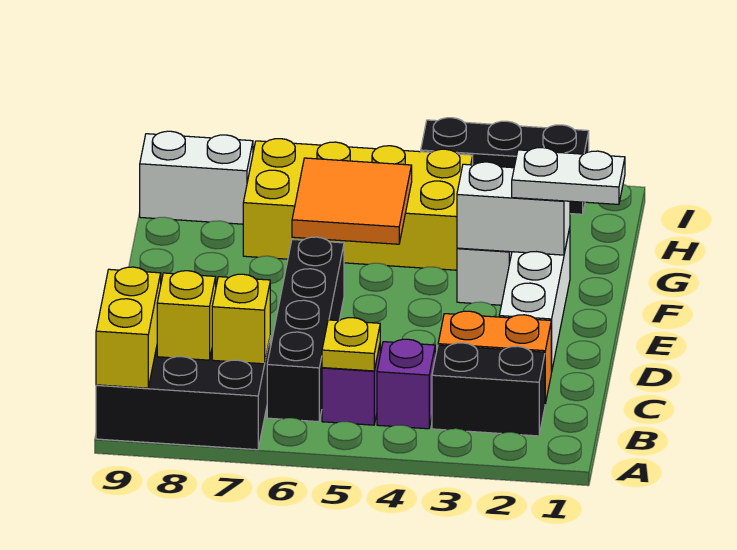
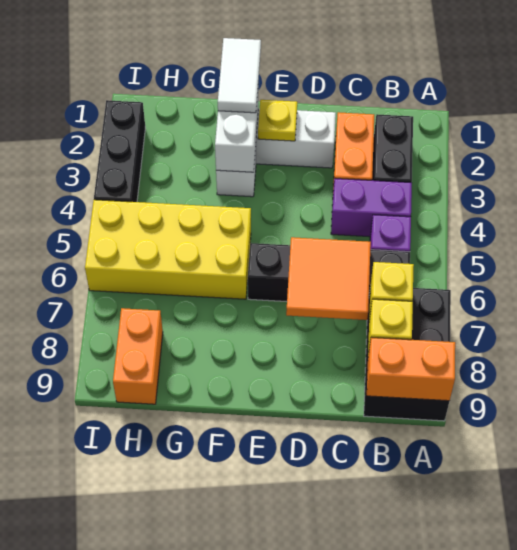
yellow brick A9:B9 level 2 -> orange brick A9:B9 level 2
purple brick B4 level 1 -> purple brick B4:C4 level 1
yellow plate B5 level 2 -> yellow plate E2 level 2
white plate F1:F2 level 3 -> white tile F1:F2 level 3
orange tile F5:G6 level 2 -> orange tile C6:D7 level 2
yellow brick G4:H7 level 1 -> yellow brick F5:I6 level 1
white brick H8:H9 level 1 -> orange brick H8:H9 level 1

